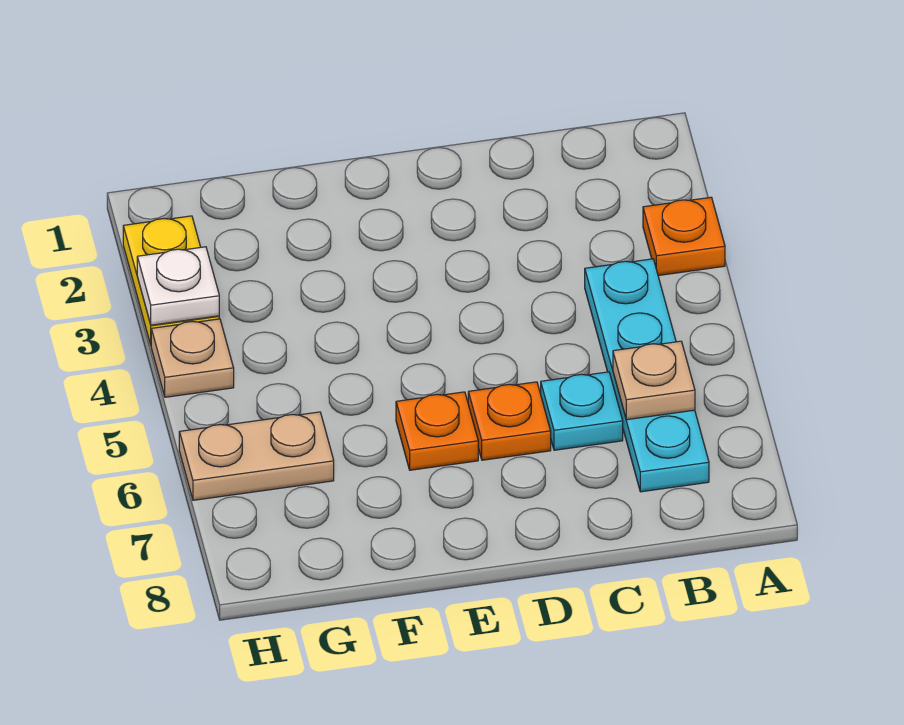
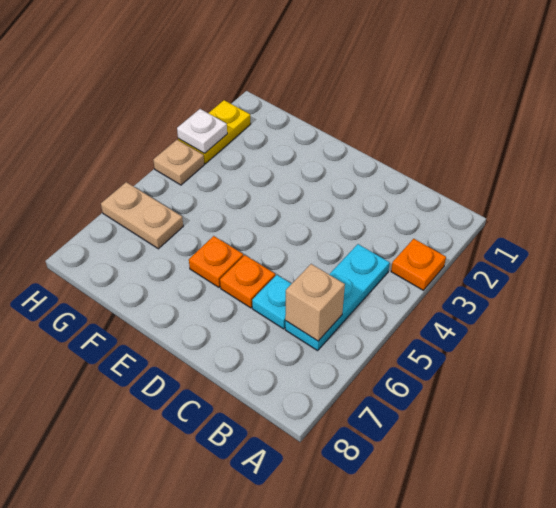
cyan plate B4:B7 level 1 -> cyan plate B4:B6 level 1
tan plate B6 level 2 -> tan brick B6 level 2

